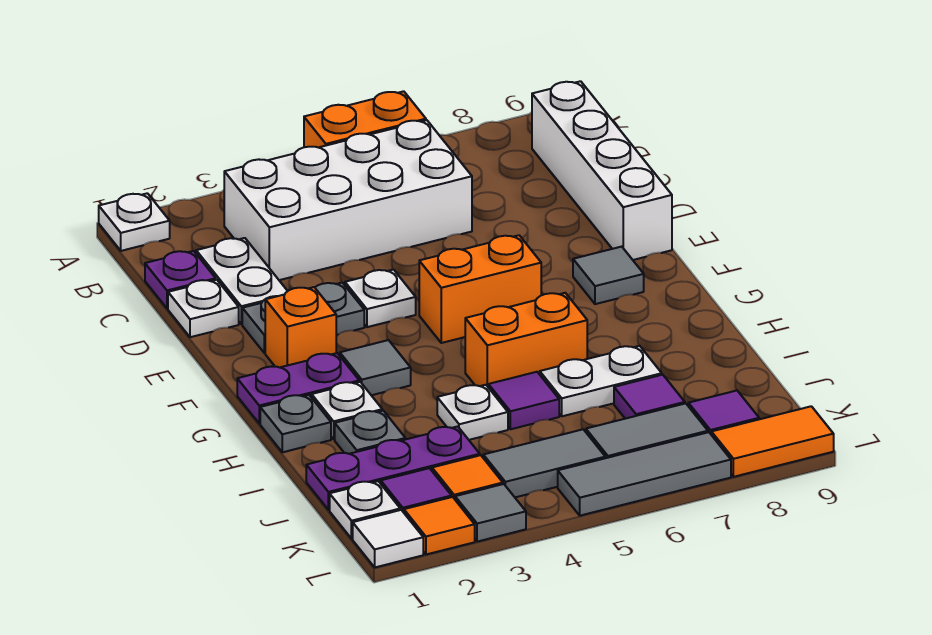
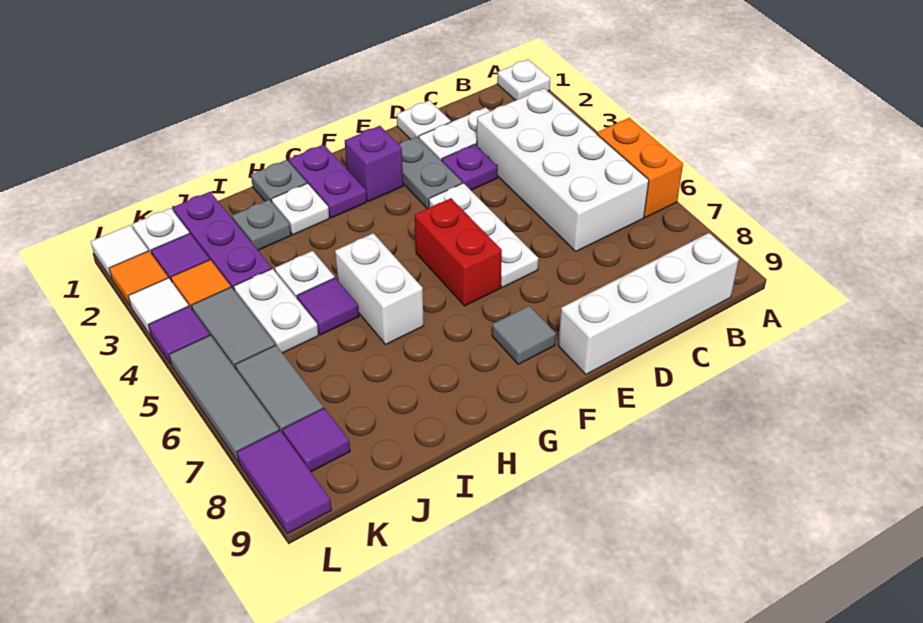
purple plate C1 level 1 -> purple plate D3 level 1
white plate E4 level 1 -> white plate E4:E6 level 1
orange brick F2 level 1 -> purple brick F2 level 1
orange brick F5:F6 level 1 -> red brick F5:F6 level 1
grey tile G3 level 1 -> none
orange brick H5:H6 level 1 -> white brick H5:H6 level 1
white plate I6:I7 level 1 -> white plate J4:J5 level 1
purple tile J7 level 1 -> purple tile L4 level 1
grey tile L3 level 1 -> white tile L3 level 1
orange tile L8:L9 level 1 -> purple tile L8:L9 level 1

